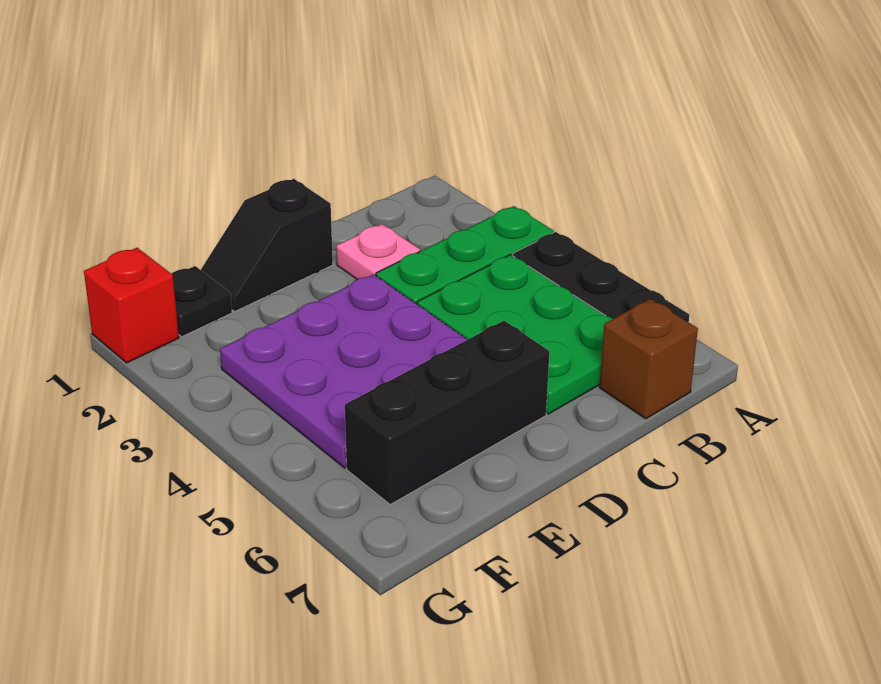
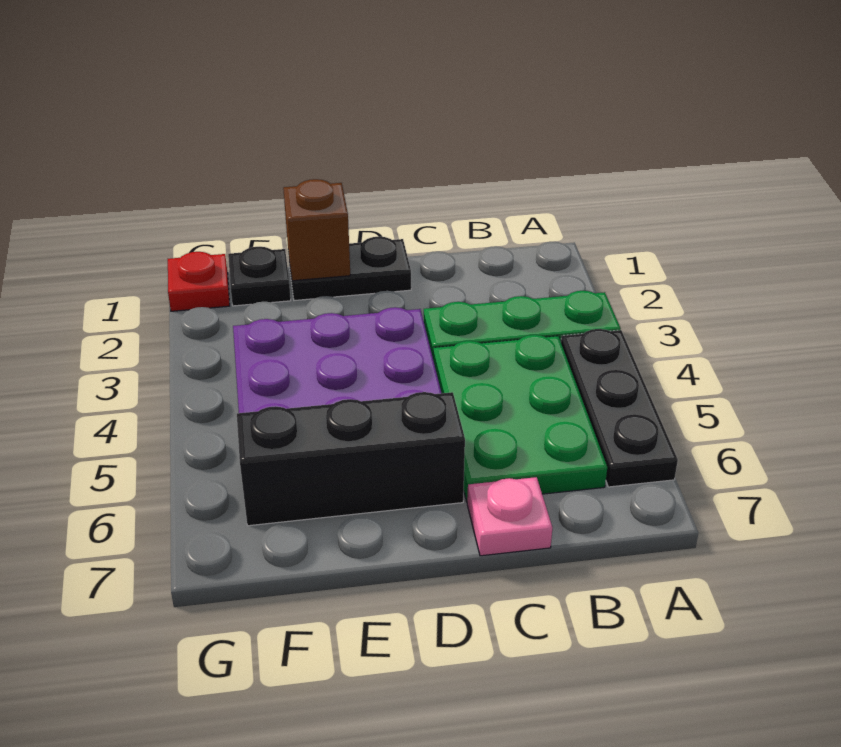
brown brick B7 level 1 -> brown brick E1 level 2
pink plate C2 level 1 -> pink plate C7 level 1
black slope D1:E1 level 1 top D -> black plate D1:E1 level 1
red brick G1 level 1 -> red plate G1 level 1

